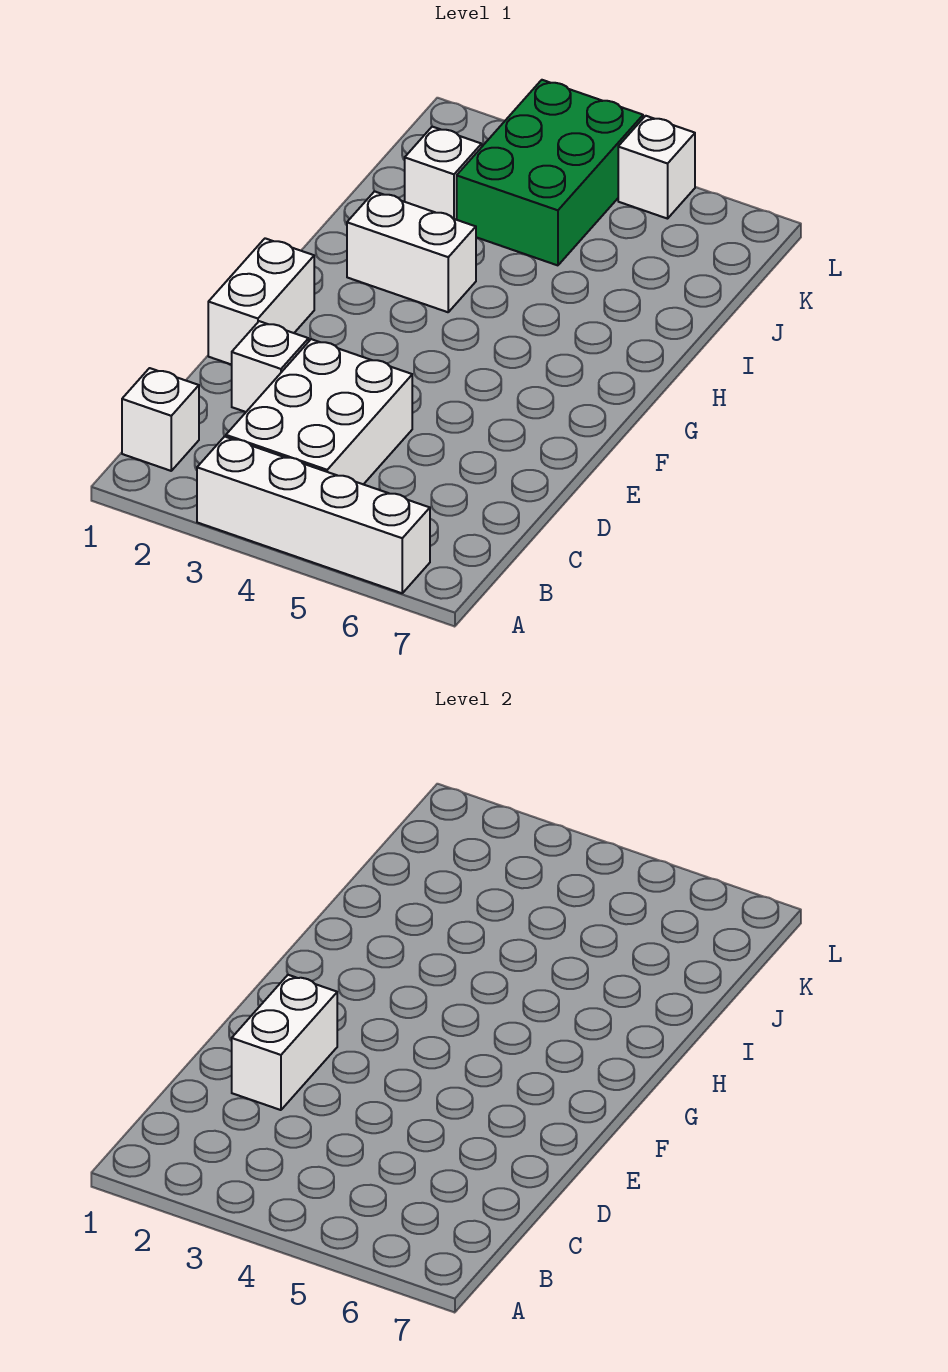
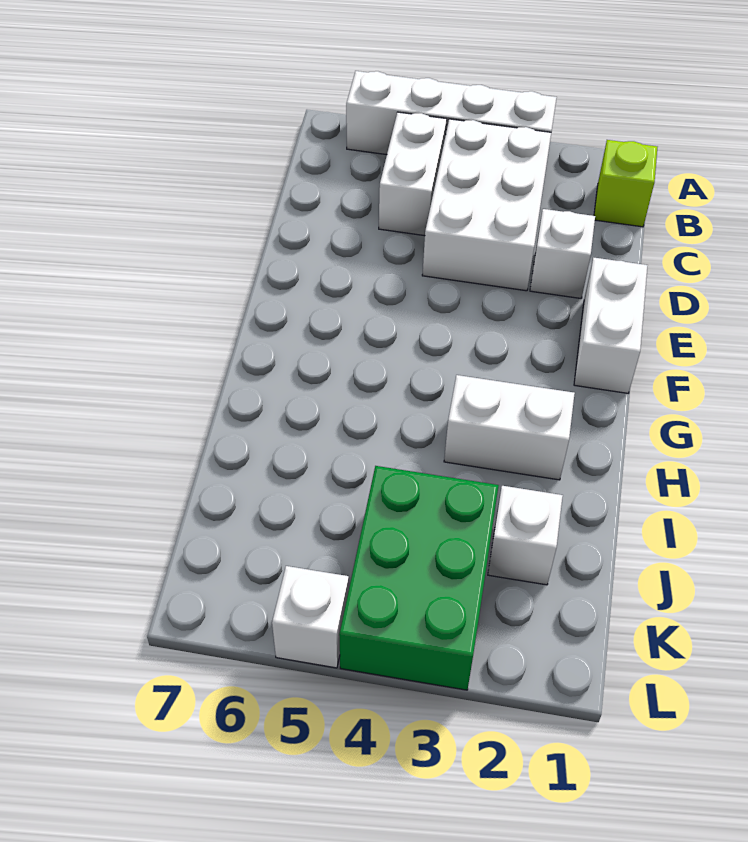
white brick B1 level 1 -> lime brick B1 level 1
white brick D2:E2 level 2 -> white brick B5:C5 level 1

